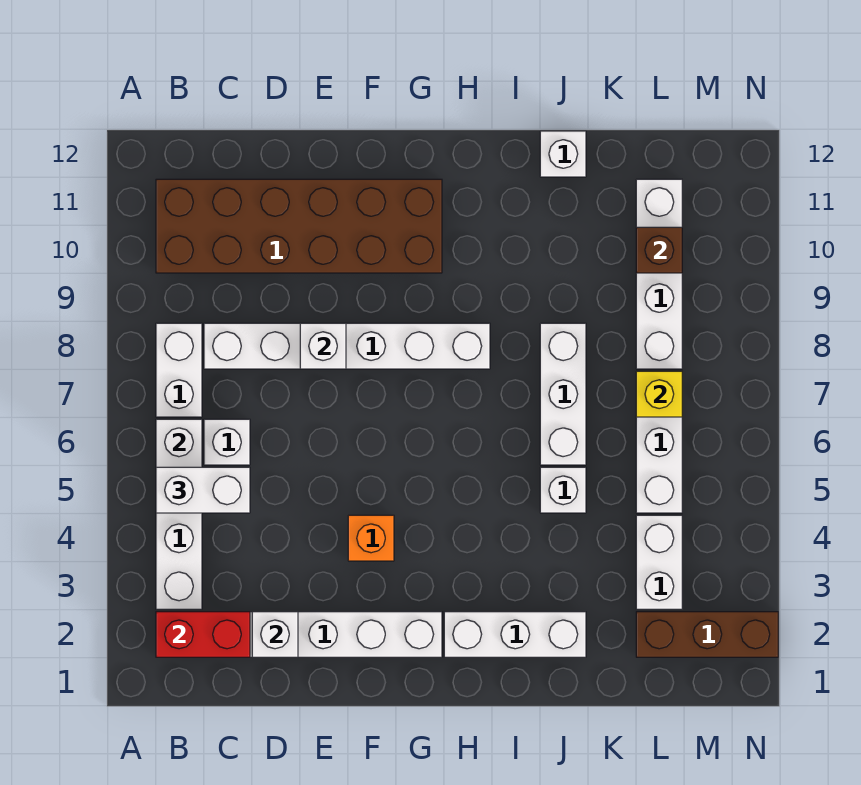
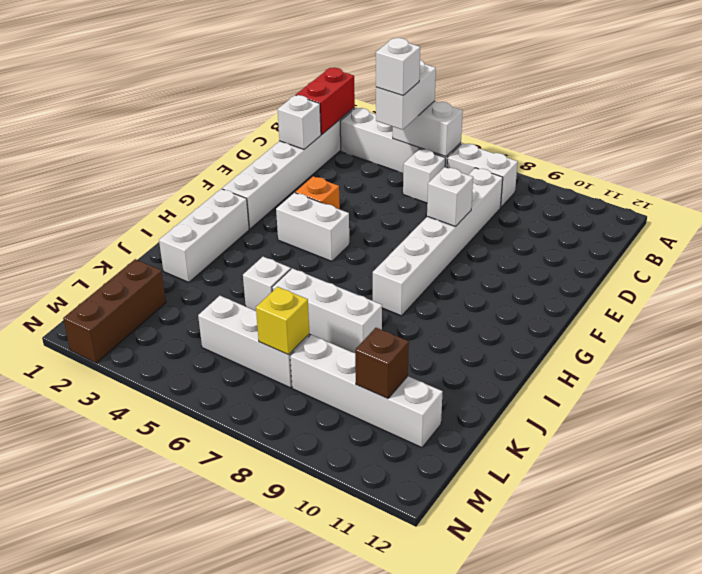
brown brick B10:G11 level 1 -> none
white brick J12 level 1 -> white brick C5 level 4
white brick L3:L4 level 1 -> white brick G4:G5 level 1

